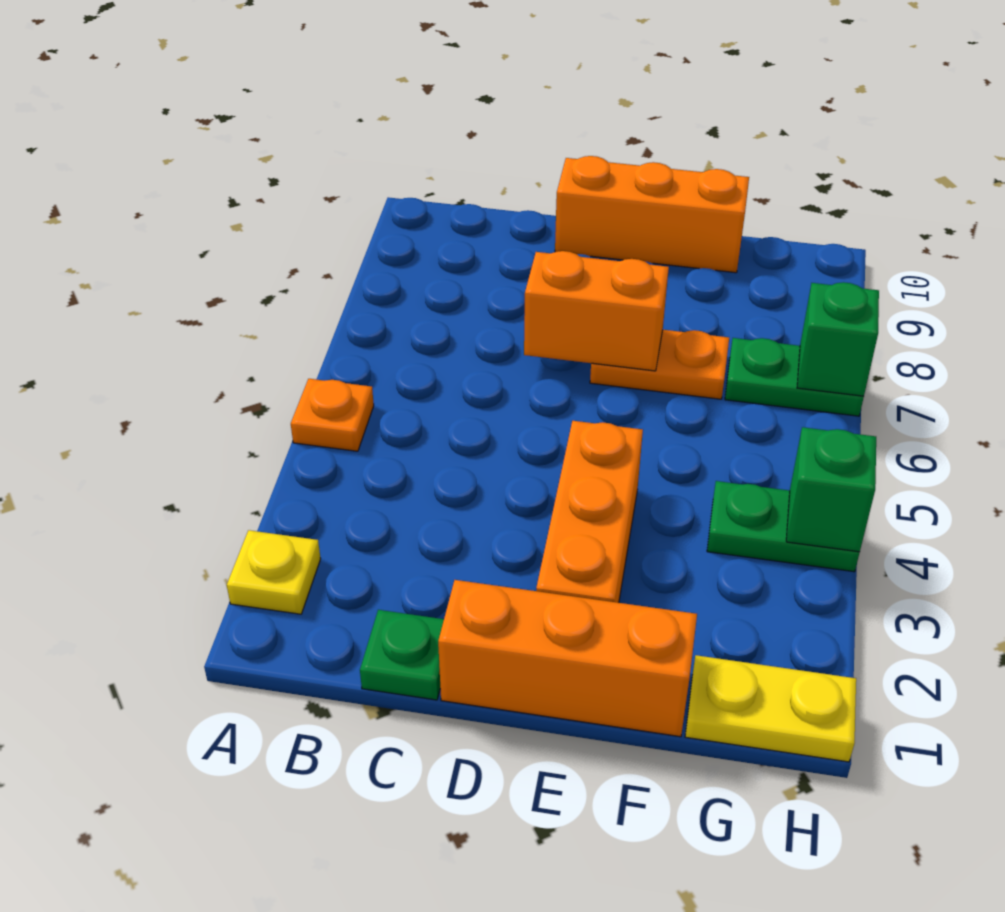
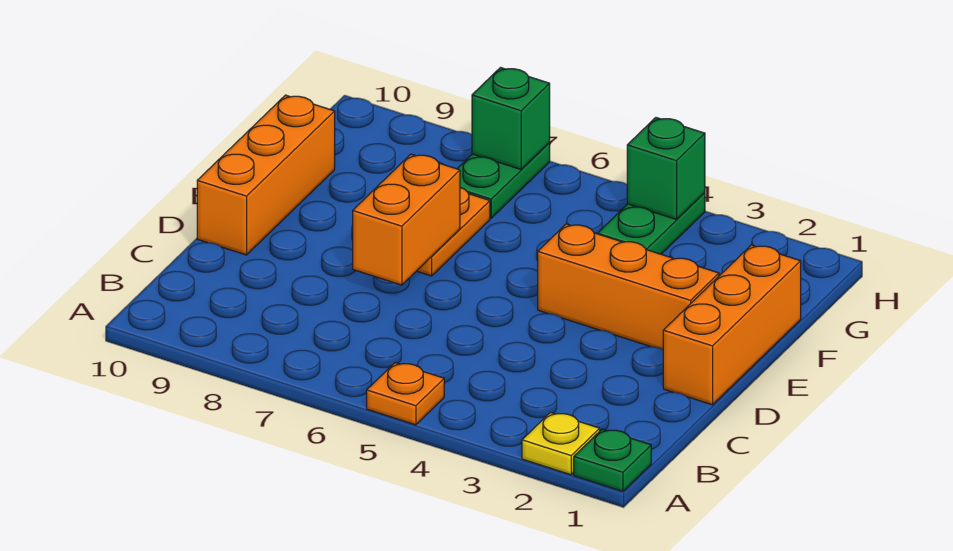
green plate C1 level 1 -> green plate A1 level 1
yellow plate G1:H1 level 1 -> none

